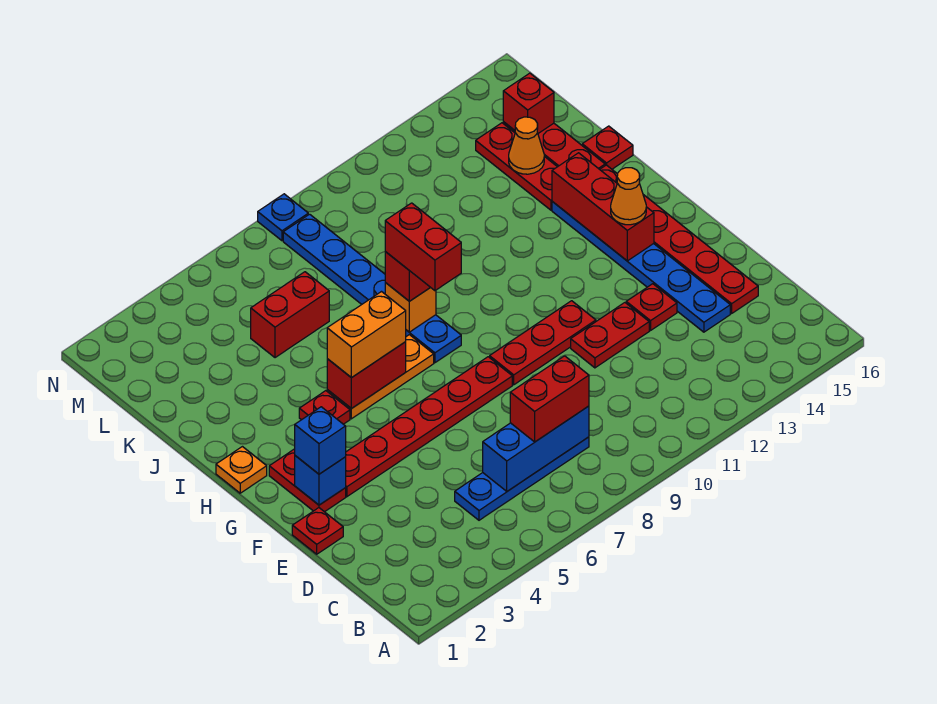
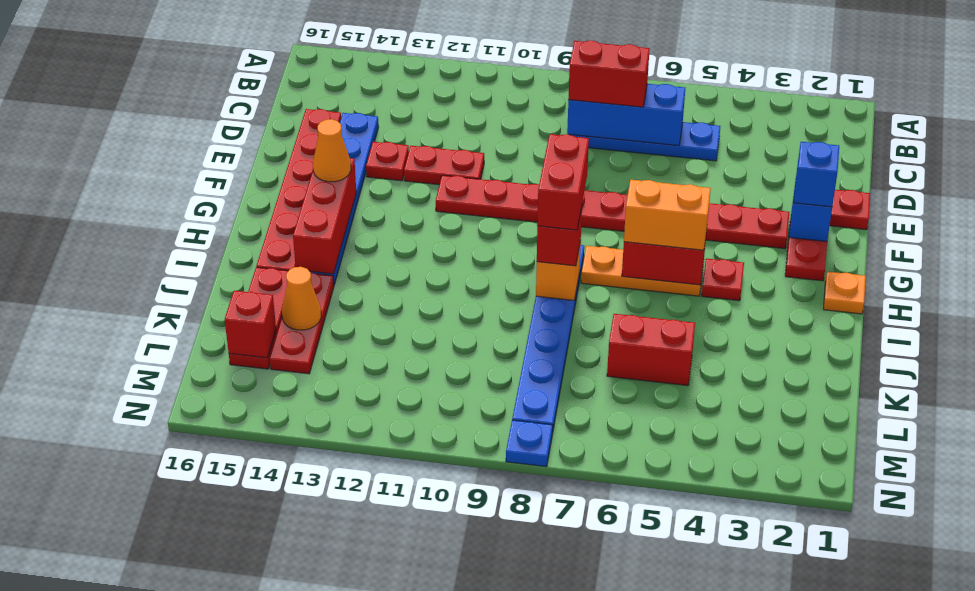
red plate J16 level 1 -> none

